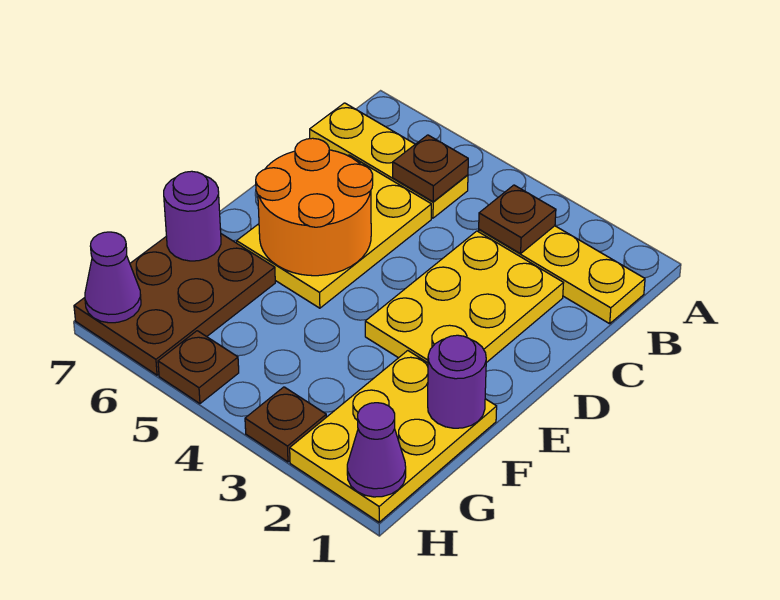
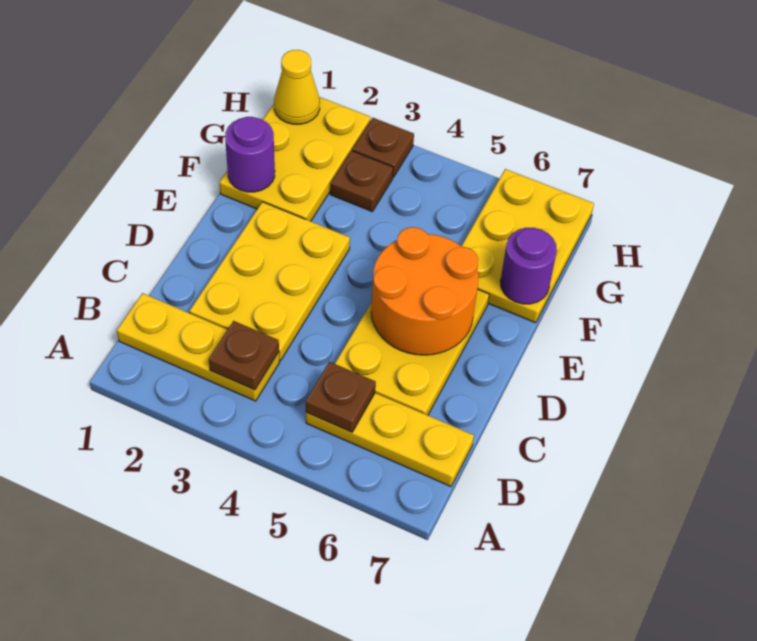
brown plate F6:H7 level 1 -> yellow plate F6:H7 level 1
purple cone H1 level 2 -> yellow cone H1 level 2
brown plate H5 level 1 -> brown plate G3 level 1
purple cone H7 level 2 -> none

